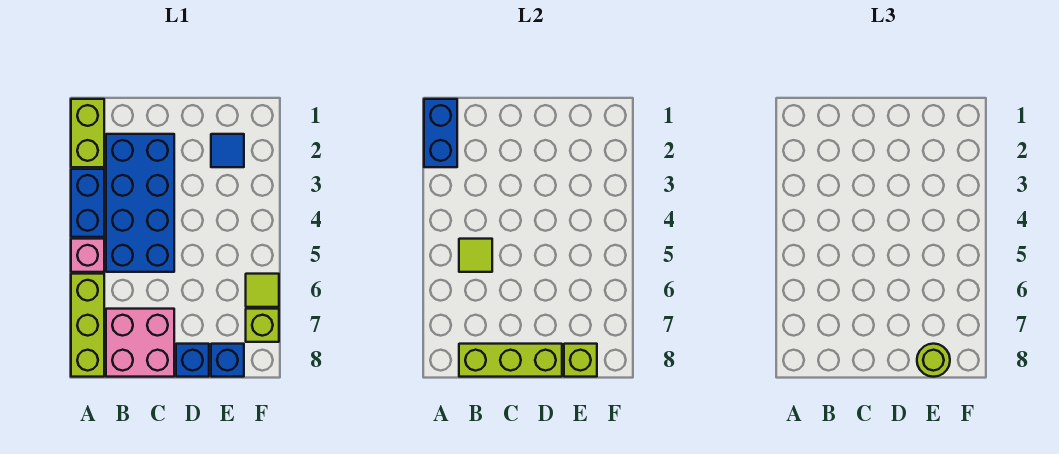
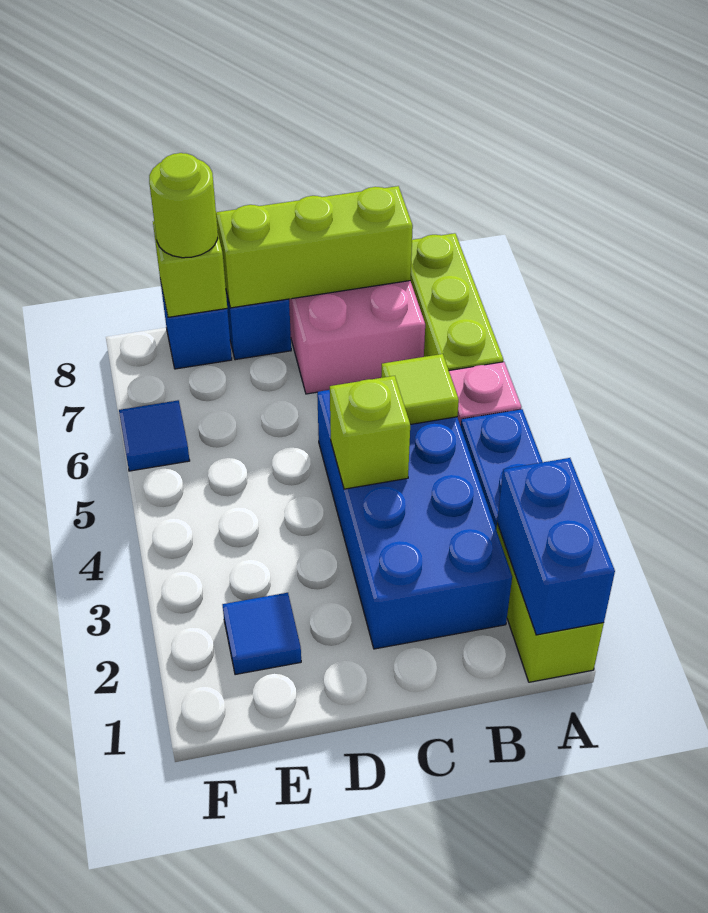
lime tile F6 level 1 -> blue tile F6 level 1
lime brick F7 level 1 -> lime brick C4 level 2

